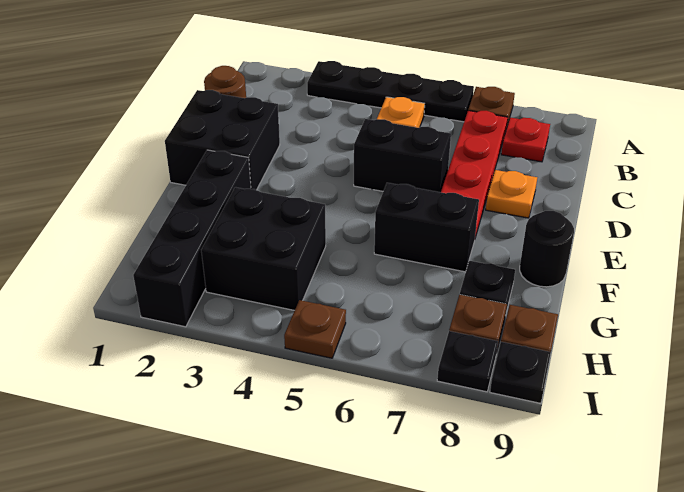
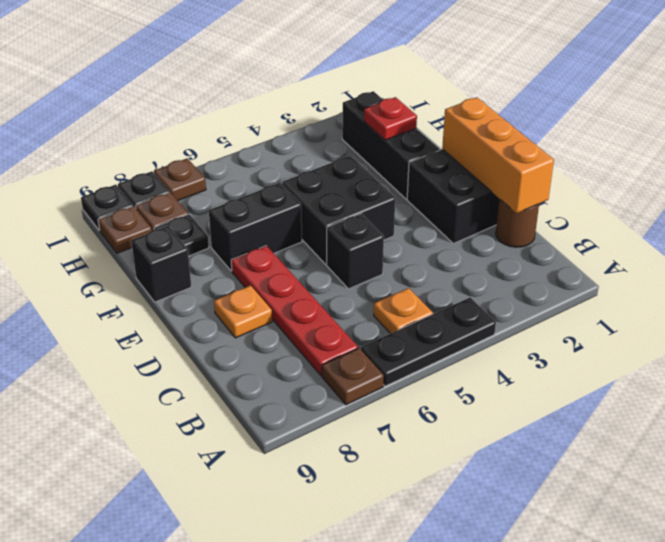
black plate A3:A6 level 1 -> black plate A4:A6 level 1
red plate B8 level 1 -> red plate G2 level 2
none -> orange brick C1:E1 level 2
black brick D5:D6 level 1 -> black brick D5 level 1
black brick F2:I2 level 1 -> black brick F2:H2 level 1
black round brick F9 level 1 -> black brick F9 level 1
black brick G3:H4 level 1 -> black brick E4:F5 level 1
brown plate I5 level 1 -> brown plate I7 level 1

